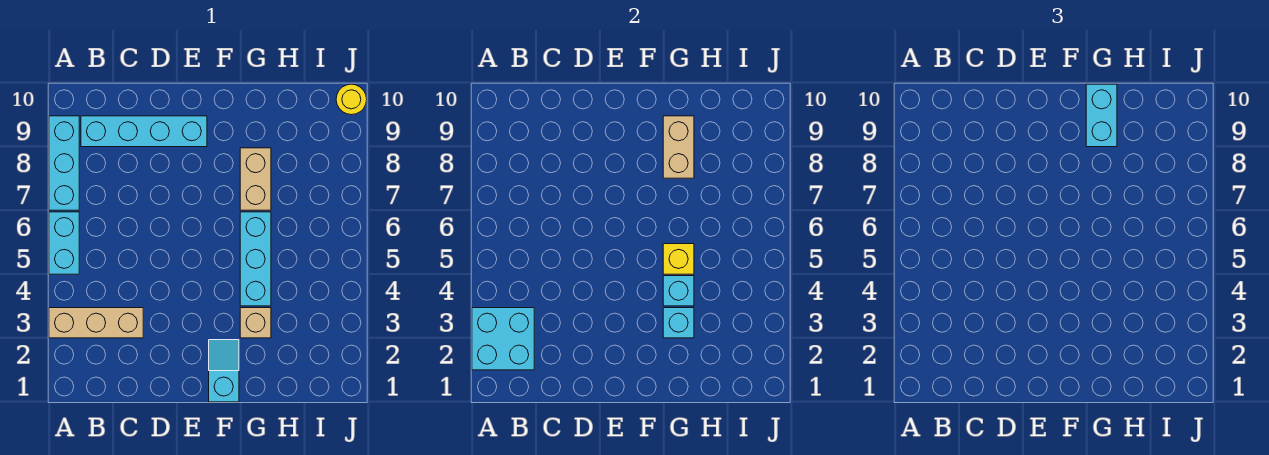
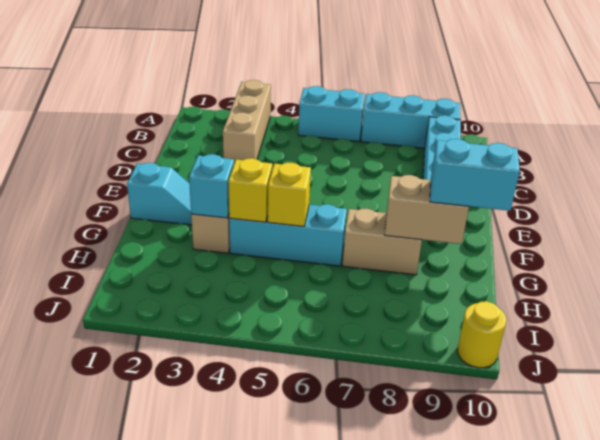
cyan brick A2:B3 level 2 -> none
cyan brick G4 level 2 -> yellow brick G4 level 2

